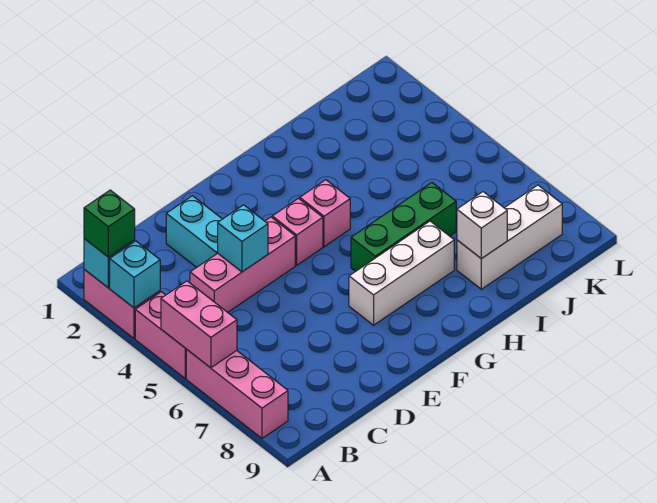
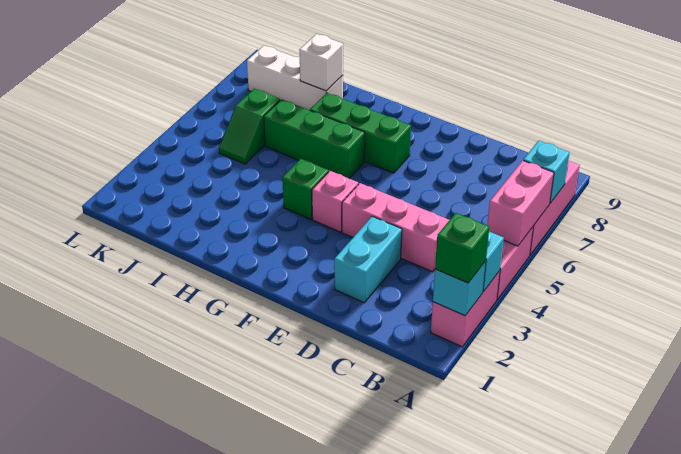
cyan brick D4 level 2 -> cyan brick A7 level 2
white brick F7:H7 level 1 -> green brick F7:H7 level 1
pink brick G4 level 1 -> green brick G4 level 1
none -> green slope J5:J6 level 1 top 6

